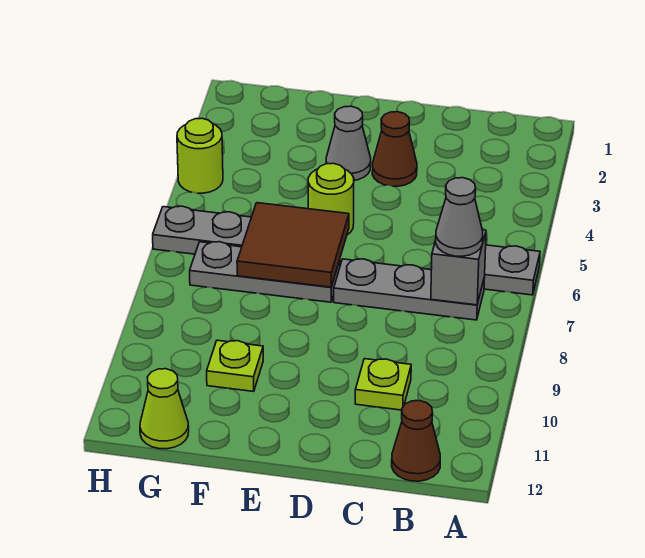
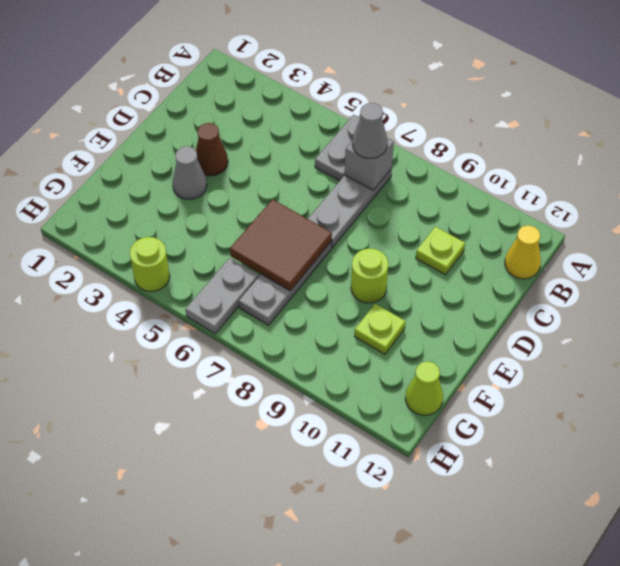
brown cone B12 level 1 -> yellow cone B12 level 1
lime round brick E5 level 1 -> lime round brick E9 level 1

